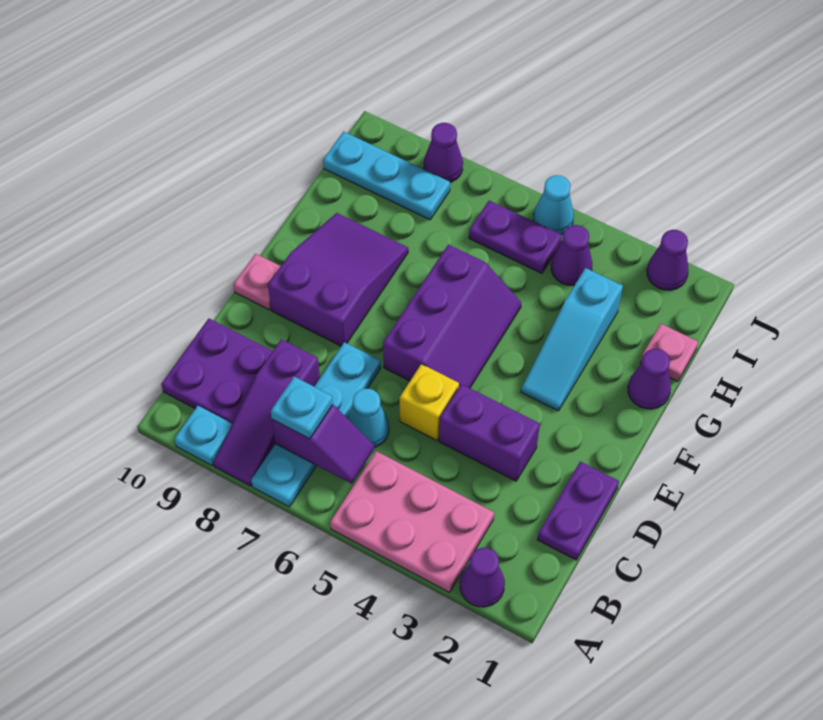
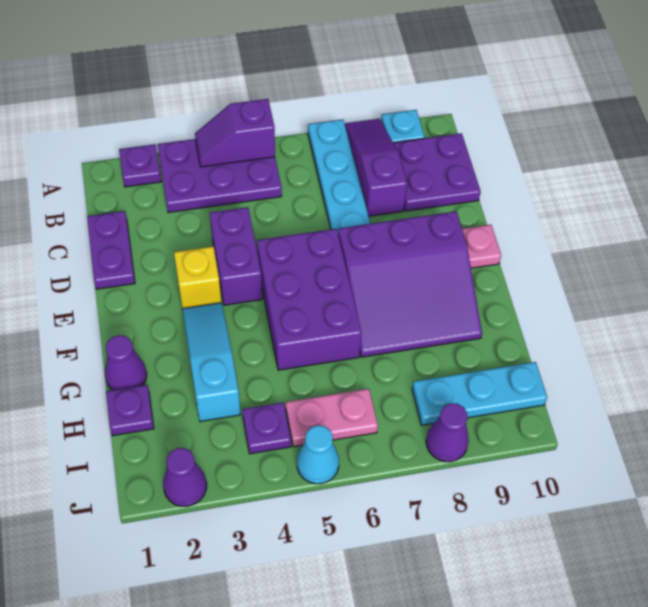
purple cone A2 level 1 -> purple plate A2 level 1
pink plate A3:B5 level 1 -> purple plate A3:B5 level 1
purple slope B6:B7 level 2 top 7 -> purple slope A4:A5 level 2 top 5
cyan plate B7 level 3 -> none
cyan cone C6 level 1 -> none
purple brick D3:D4 level 1 -> purple brick D4:E4 level 1
yellow brick D5 level 1 -> yellow brick E3 level 1
purple slope E5:G6 level 1 top 6 -> purple brick E5:G6 level 1
purple slope E8:G9 level 1 top E -> purple slope E7:G9 level 1 top E
pink plate H1 level 1 -> purple plate H1 level 1
purple cone I4 level 1 -> purple plate I4 level 1
purple plate I5:I6 level 1 -> pink plate I5:I6 level 1

